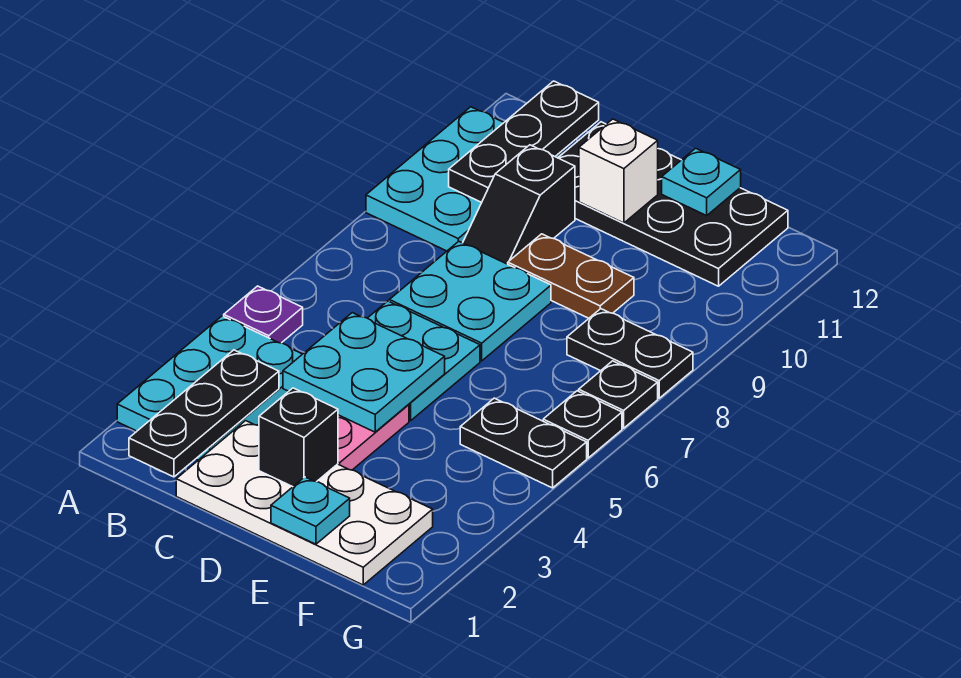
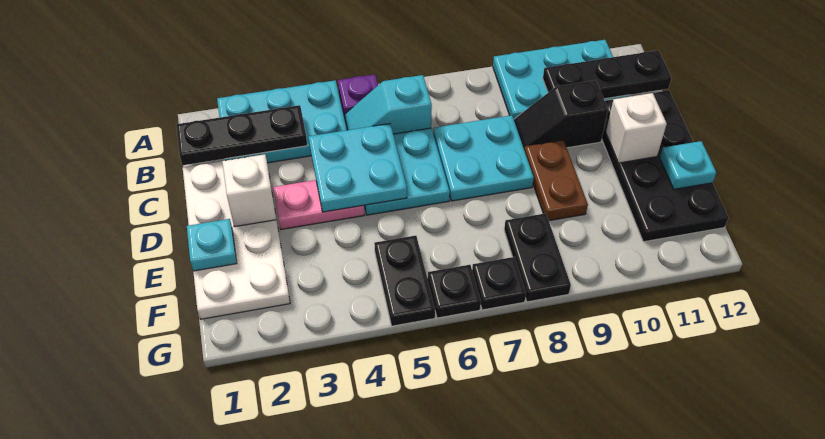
none -> cyan slope B5:B6 level 1 top 6
black brick D2 level 2 -> white brick D2 level 2

